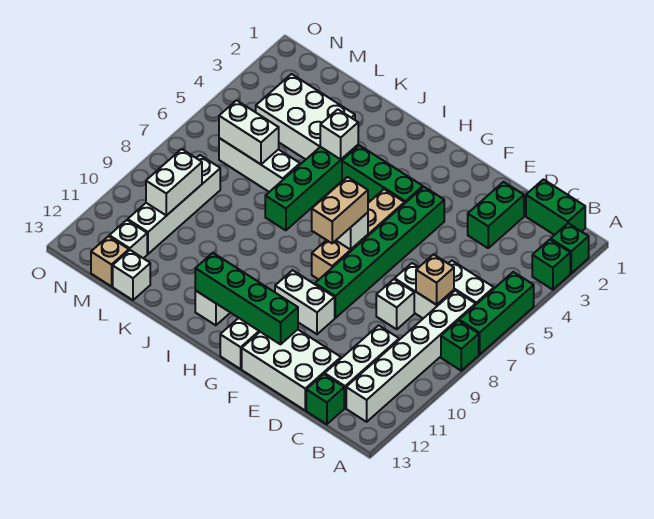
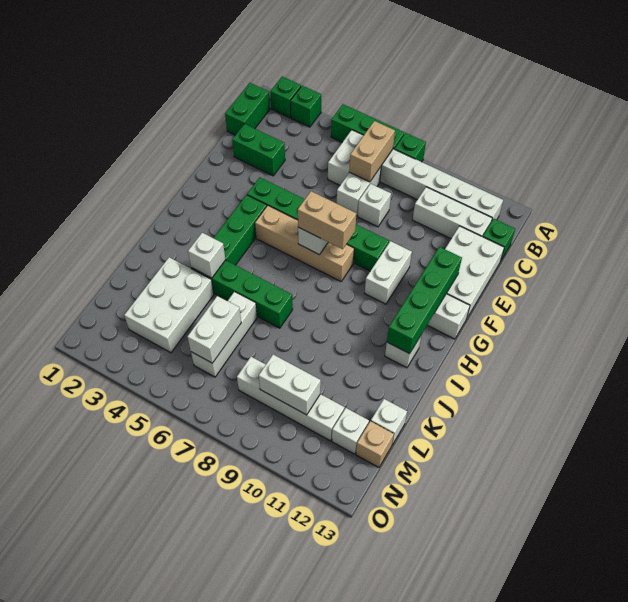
tan brick C7 level 2 -> tan brick B7:C7 level 2

